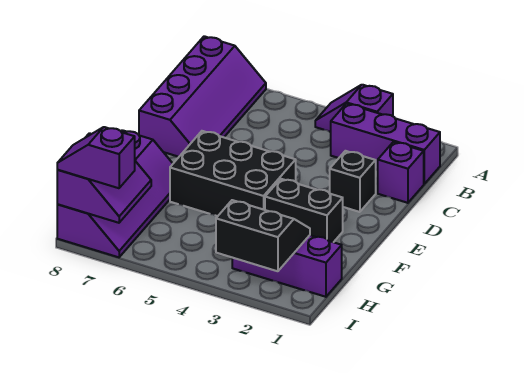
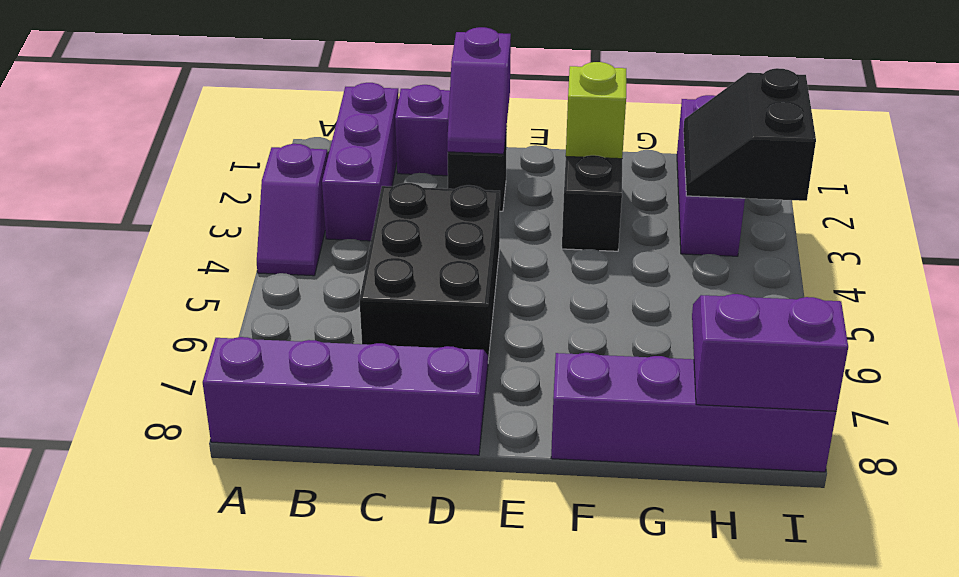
black brick E4:F6 level 1 -> black brick C4:D6 level 1
none -> lime brick F2 level 2
purple slope I7:I8 level 3 top 7 -> purple slope D1:D2 level 2 top 1

